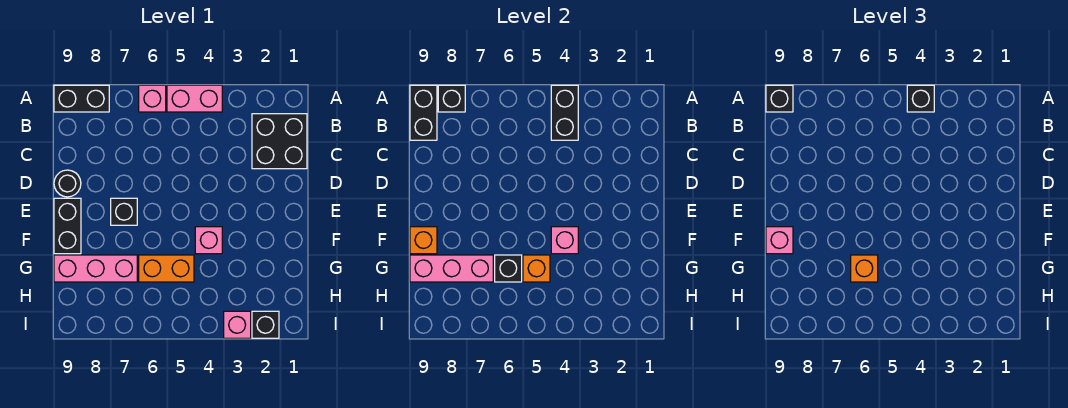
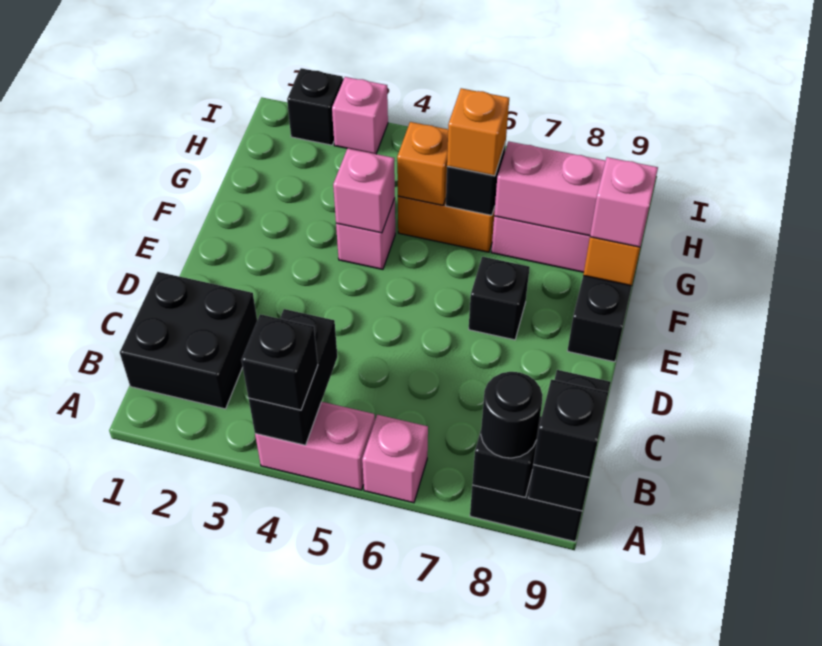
black round brick D9 level 1 -> black round brick A8 level 3

